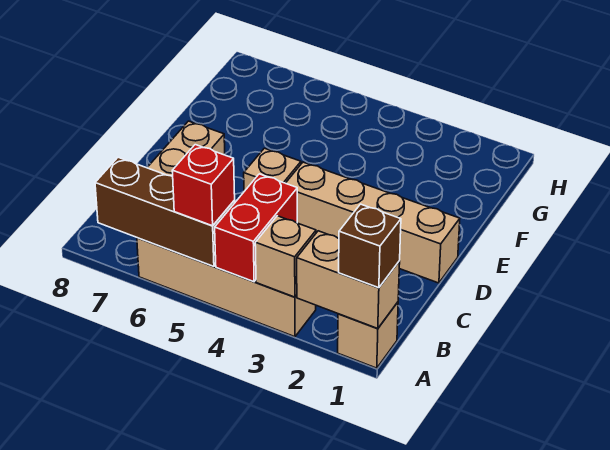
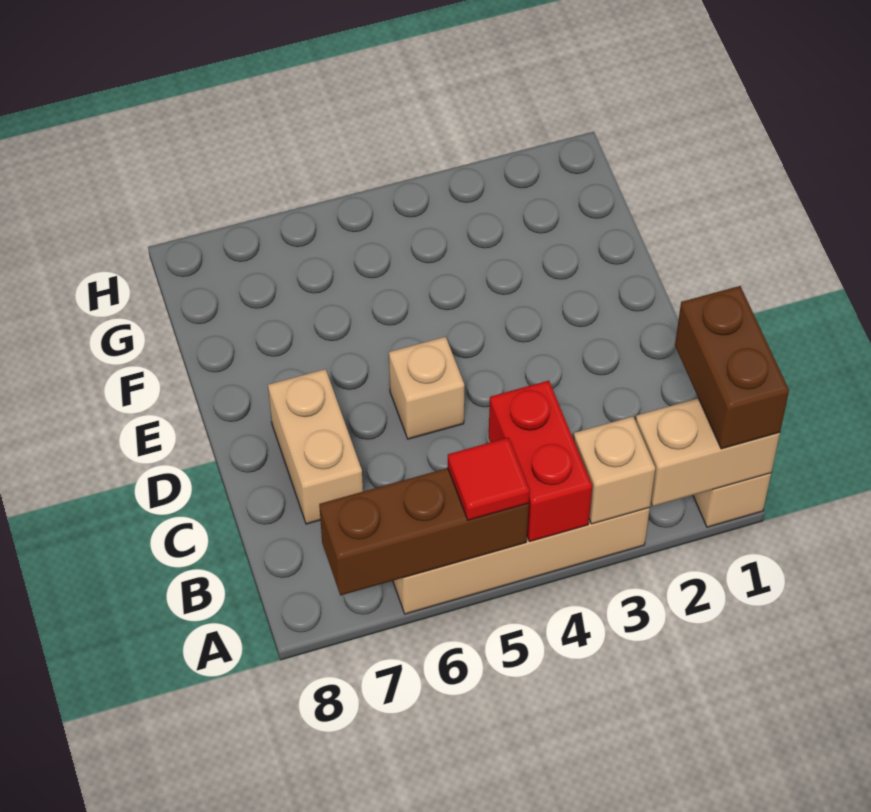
brown brick A1 level 3 -> brown brick A1:B1 level 3
red brick A5 level 3 -> red tile A5 level 3
tan brick D1:D4 level 1 -> none

